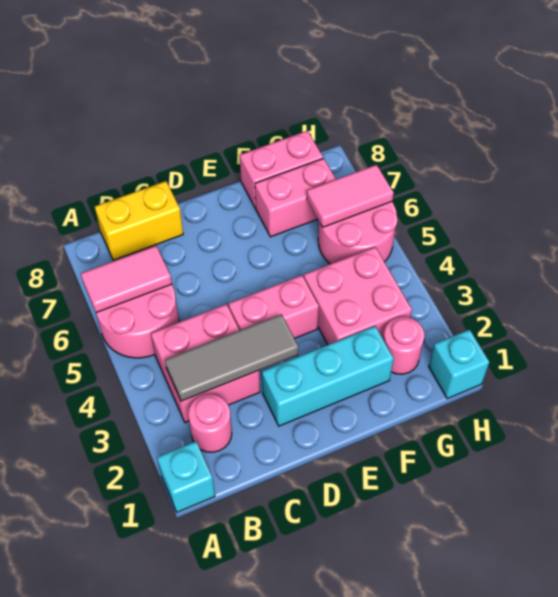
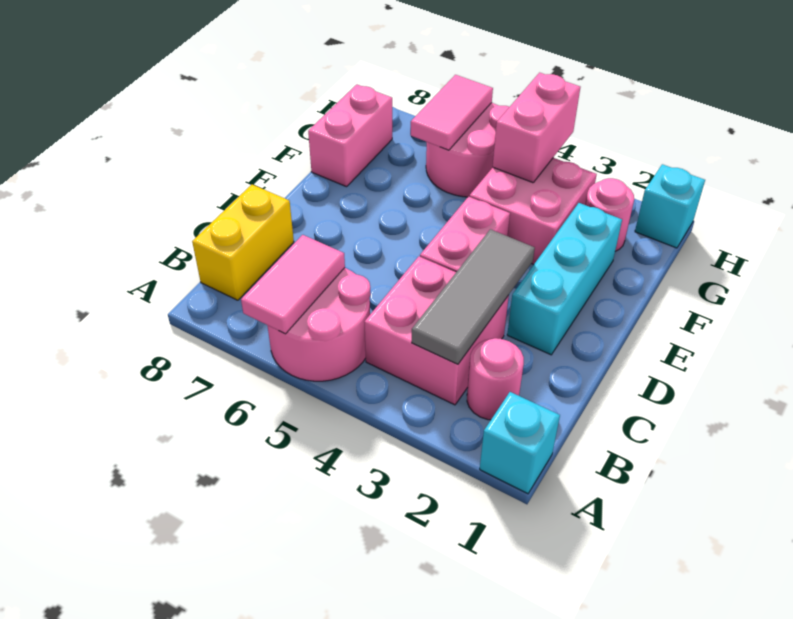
pink brick F7:G7 level 1 -> pink brick G4:H4 level 2

